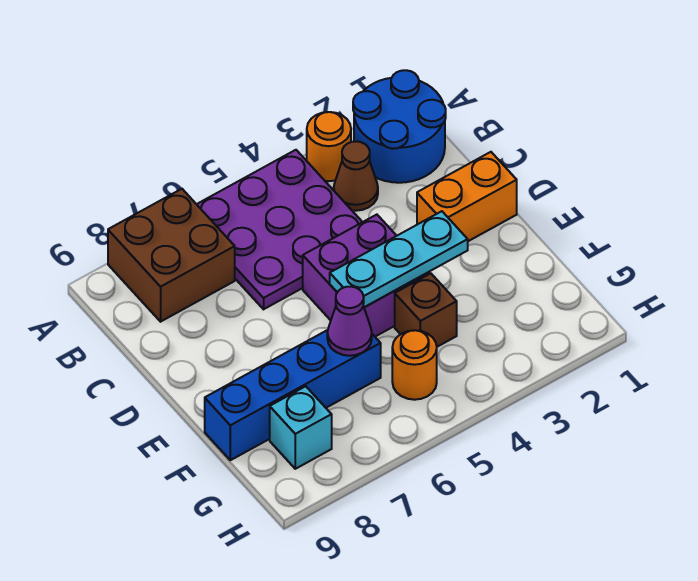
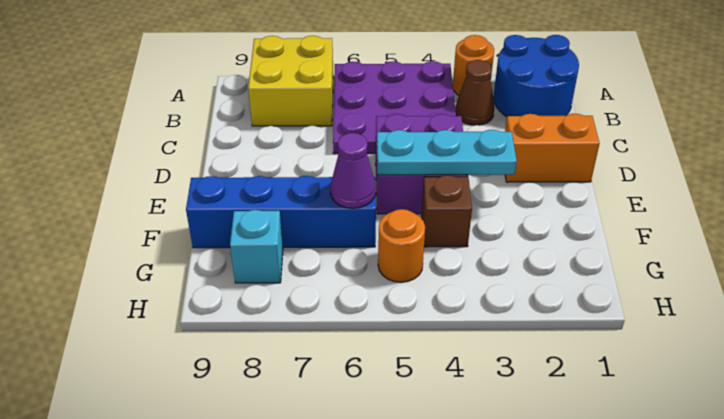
brown brick A7:B8 level 1 -> yellow brick A7:B8 level 1

